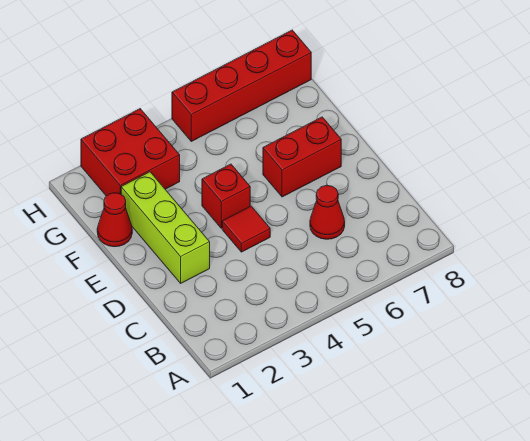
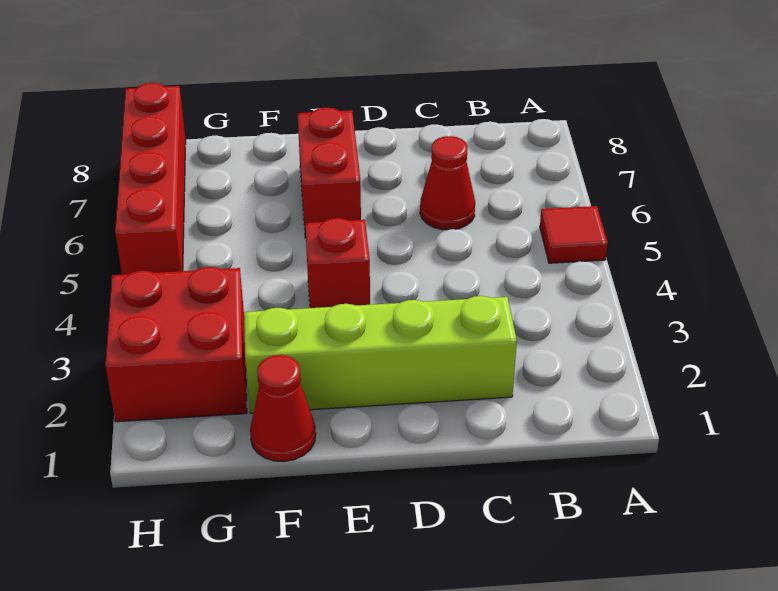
lime brick D2:F2 level 1 -> lime brick C2:F2 level 1
red tile D4 level 1 -> red tile A5 level 1

